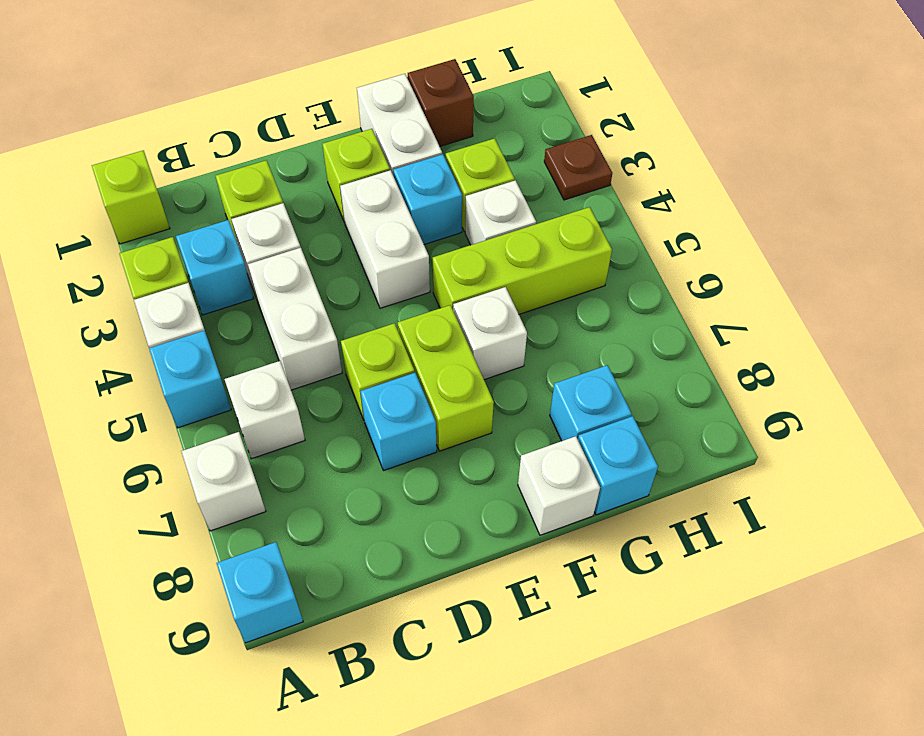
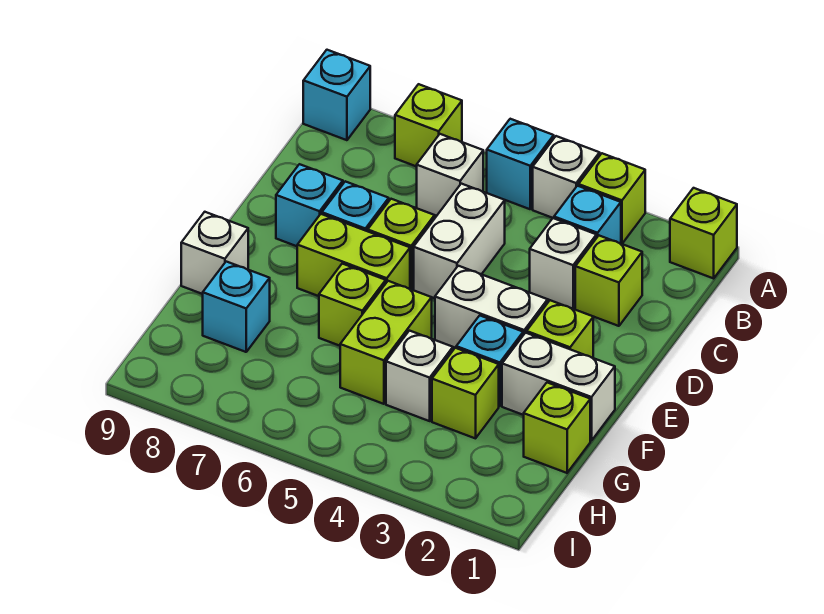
white brick A7 level 1 -> lime brick A7 level 1
white brick C4:C5 level 1 -> white brick C5:D5 level 1
lime brick F5:H5 level 1 -> lime brick F5:G5 level 1
white brick F6 level 1 -> lime brick F6 level 1
brown brick G1 level 1 -> lime brick G1 level 1
cyan brick G9 level 1 -> cyan brick D8 level 1
brown plate I3 level 1 -> none

